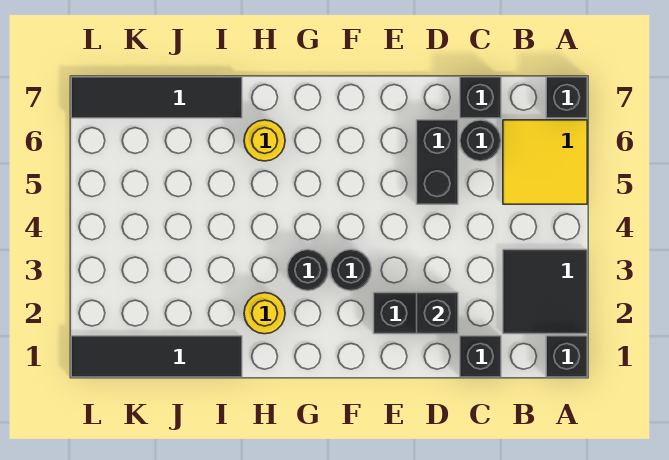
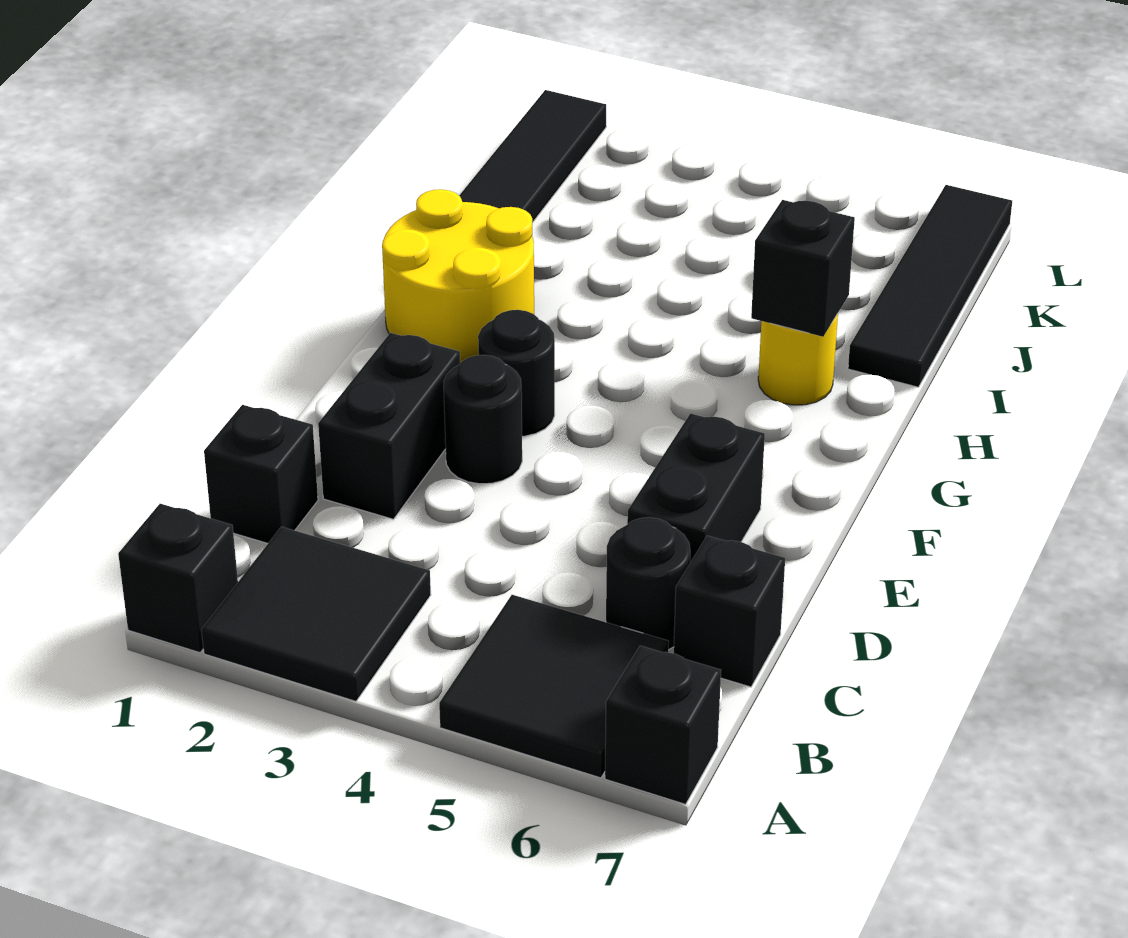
yellow tile A5:B6 level 1 -> black tile A5:B6 level 1
black brick D2 level 2 -> black brick H6 level 2
black brick D5:D6 level 1 -> black brick D6:E6 level 1
black round brick G3 level 1 -> black round brick E3 level 1
yellow round brick H2 level 1 -> yellow round brick G1:H2 level 1

